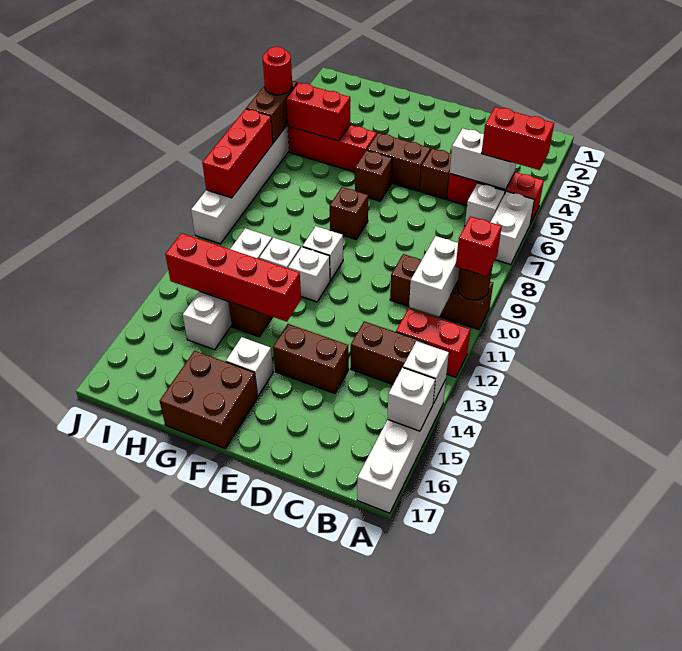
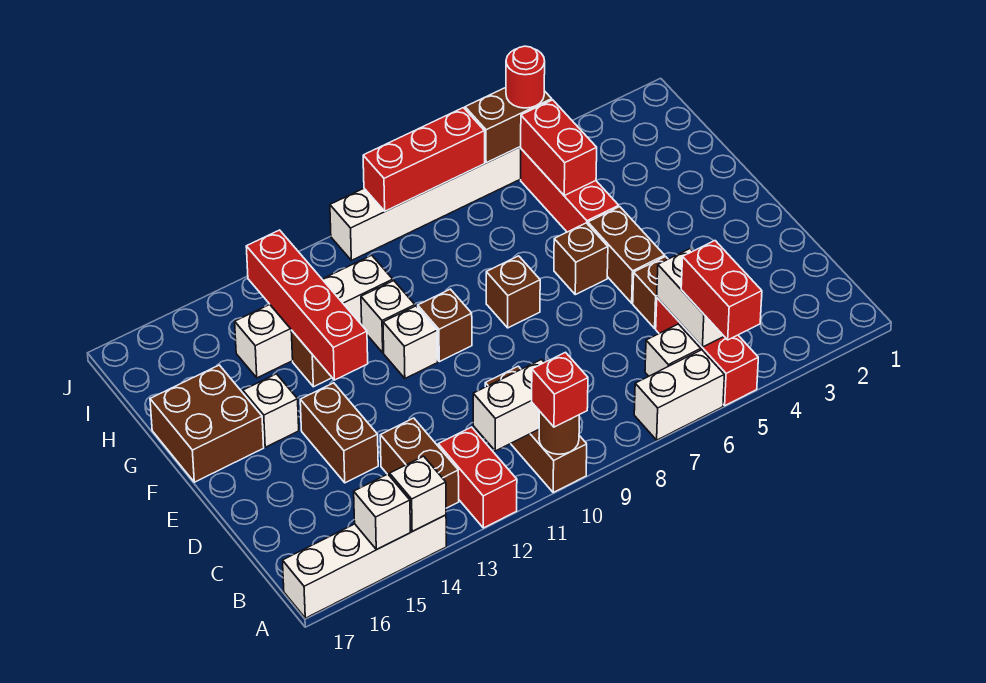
white brick F10 level 1 -> brown brick F10 level 1

